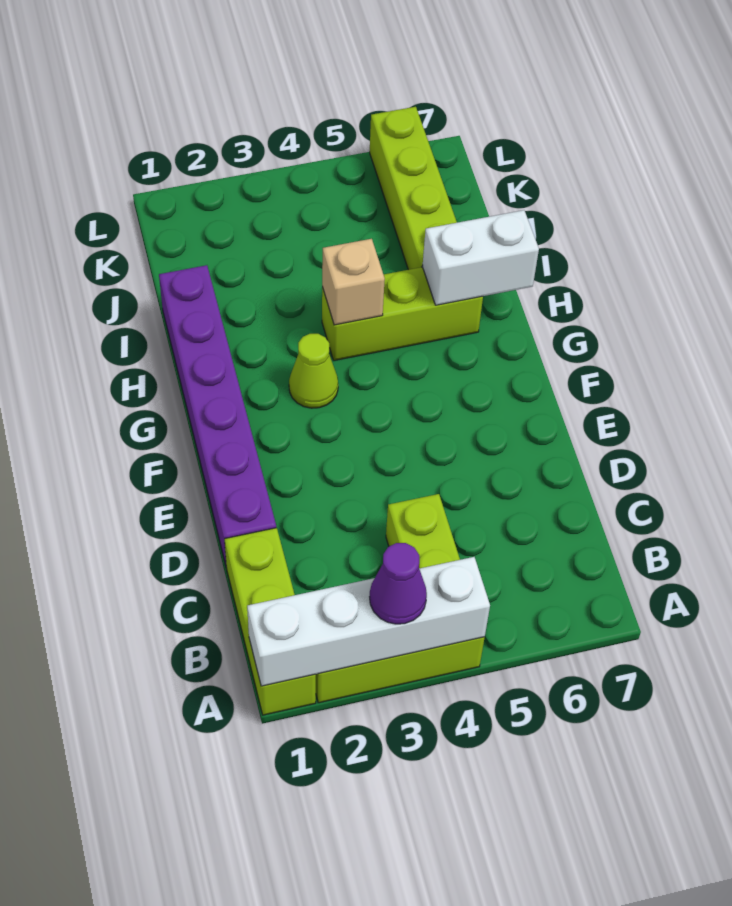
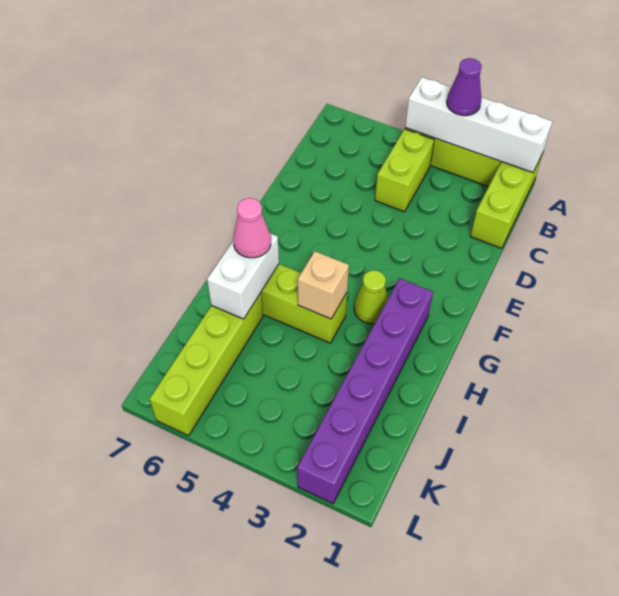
purple brick D1:I1 level 1 -> purple brick G2:L2 level 1
white brick H6:H7 level 2 -> white brick H6:I6 level 2
none -> pink cone H6 level 3

